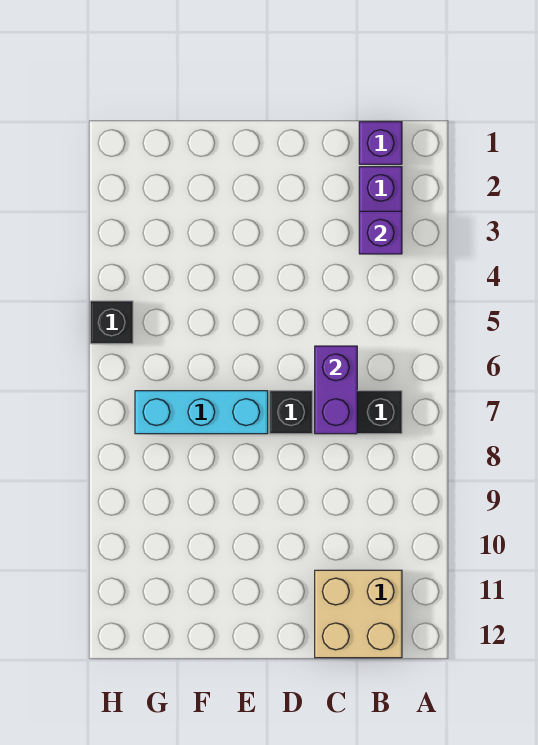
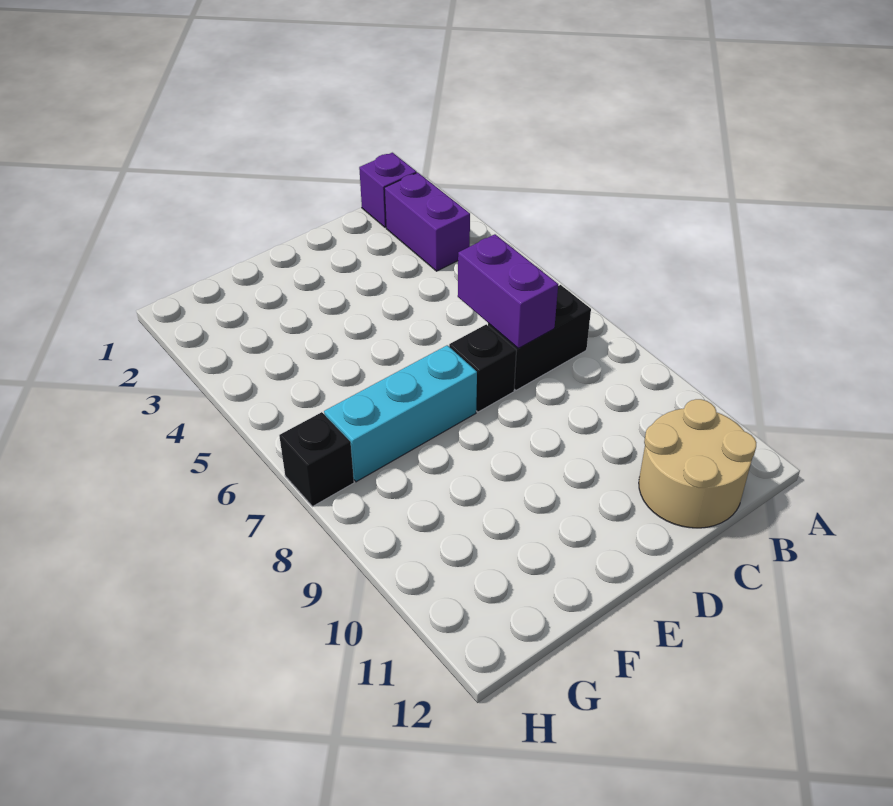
purple brick B3 level 2 -> none
tan brick B11:C12 level 1 -> tan round brick B11:C12 level 1
black brick H5 level 1 -> black brick H7 level 1

